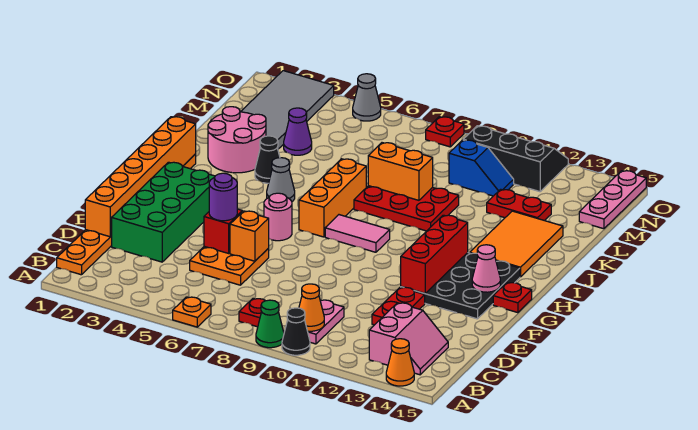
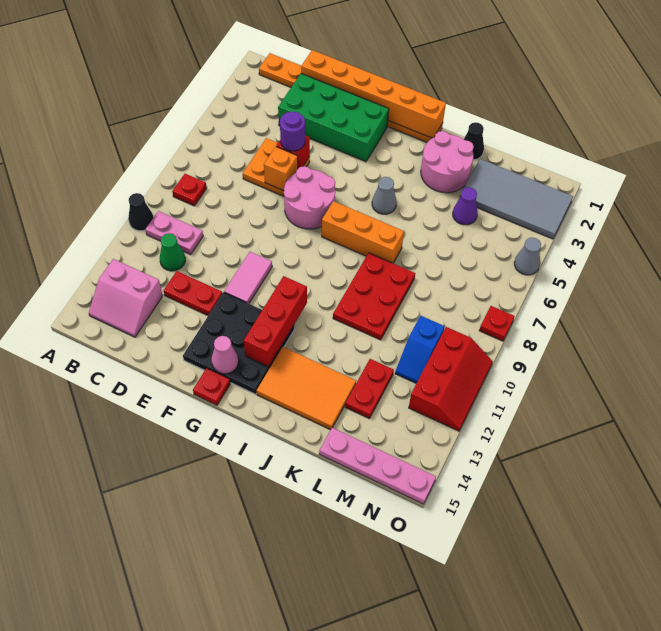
orange plate A6 level 1 -> none
green cone A9 level 1 -> green cone C11 level 1
orange cone A14 level 1 -> none
orange cone B10 level 2 -> none
red brick F12:H12 level 2 -> red brick H11:H13 level 2
pink round brick G6 level 1 -> pink round brick F6:G7 level 1
pink tile H8:H9 level 1 -> pink tile F10:F11 level 1
black cone J4 level 1 -> black cone K1 level 1
orange brick K8:K9 level 2 -> none
pink plate M15:O15 level 1 -> pink plate L15:O15 level 1
black slope N10:O12 level 1 top N -> red slope N10:O12 level 1 top N

